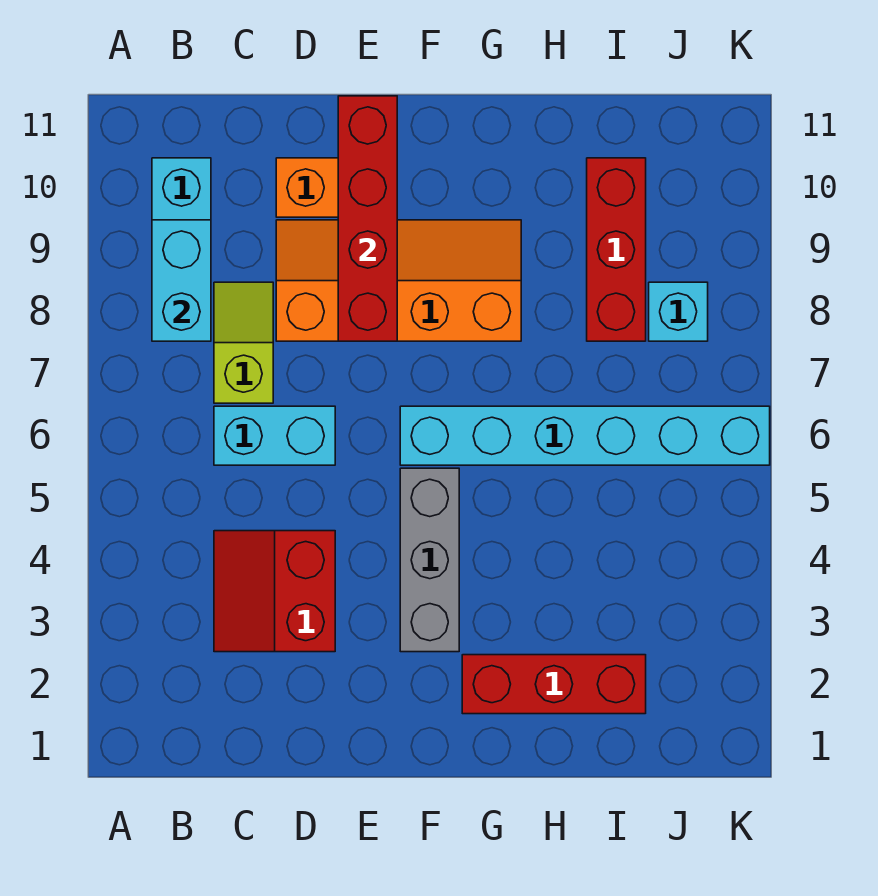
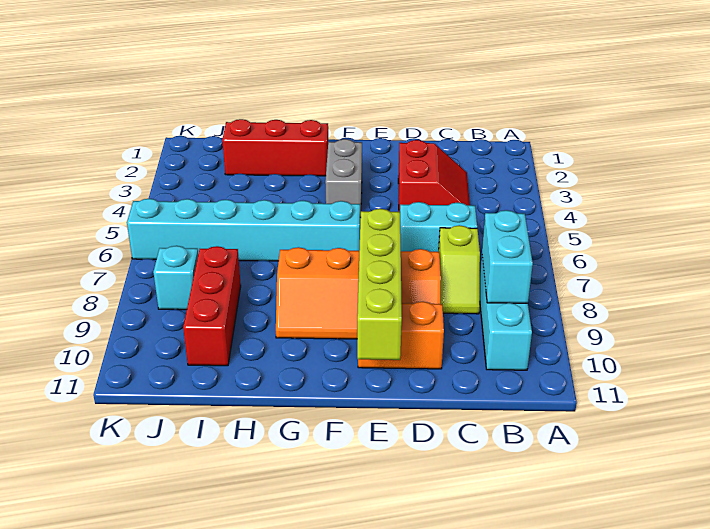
red brick E8:E11 level 2 -> lime brick E8:E11 level 2
grey brick F3:F5 level 1 -> grey brick F3:F4 level 1

